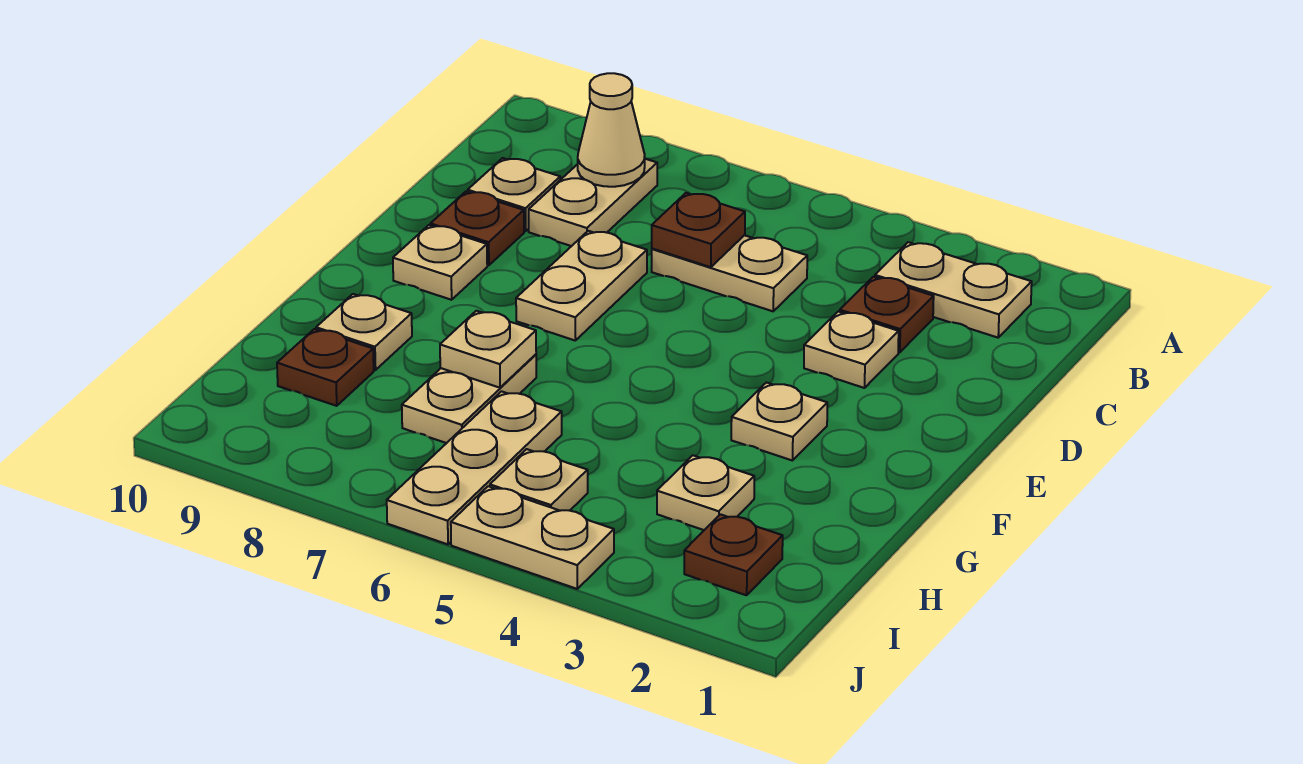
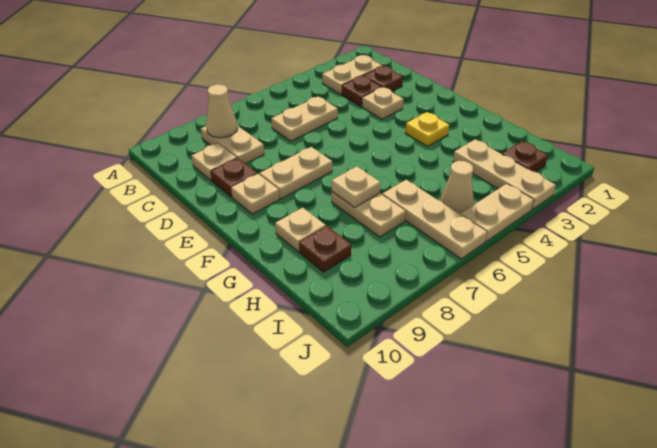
brown plate C6 level 2 -> brown plate C2 level 1
tan plate D7:E7 level 1 -> tan plate E7:E8 level 1
tan plate F3 level 1 -> yellow plate F3 level 1
tan plate H3 level 1 -> tan plate H3:J3 level 1
tan plate I5 level 1 -> tan cone I5 level 1

